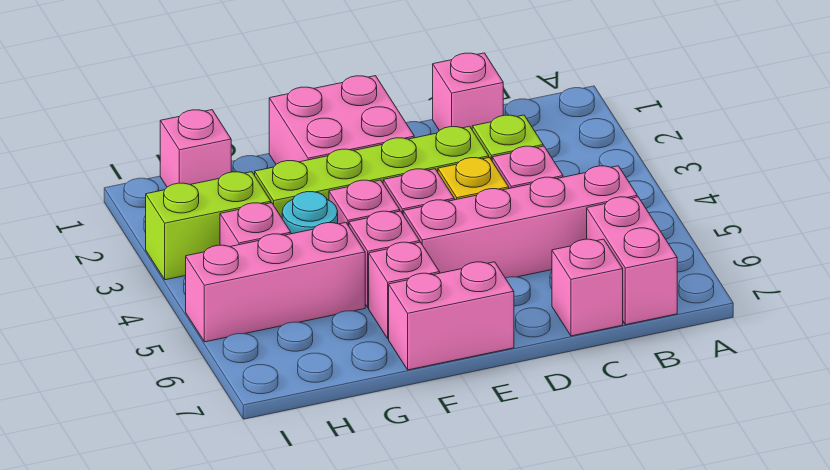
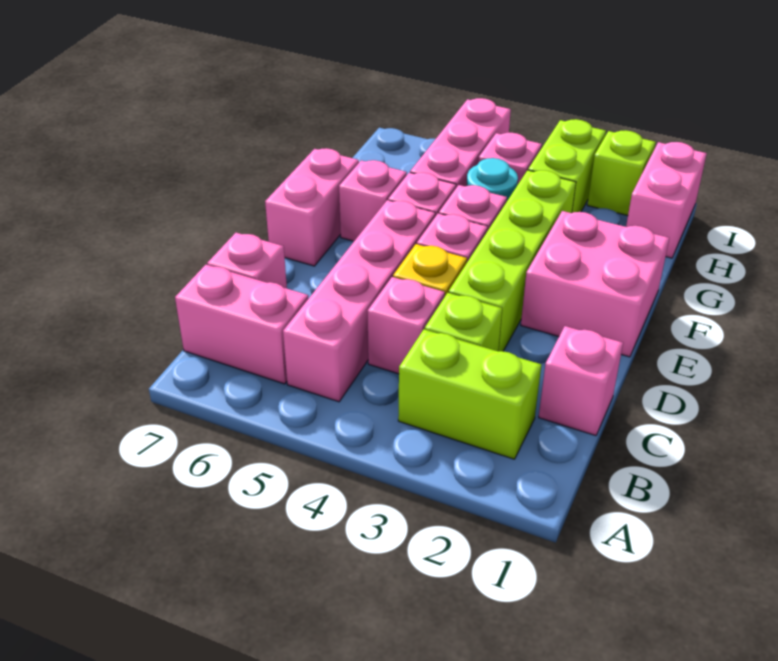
none -> lime brick B2:B3 level 1
pink brick H1 level 1 -> pink brick H1:I1 level 1
none -> lime brick I2 level 1

